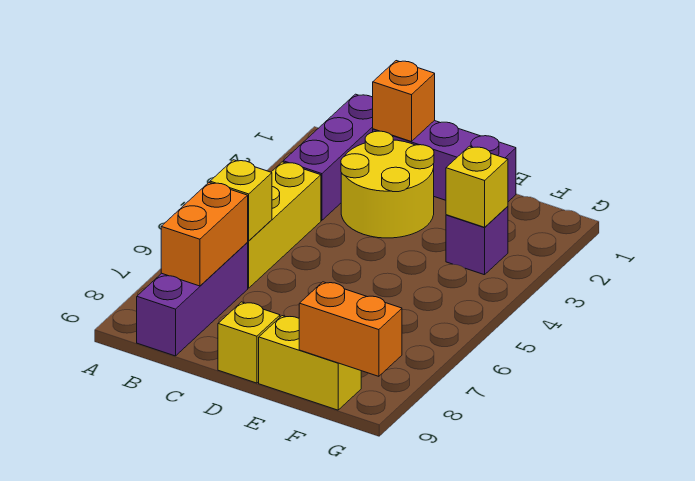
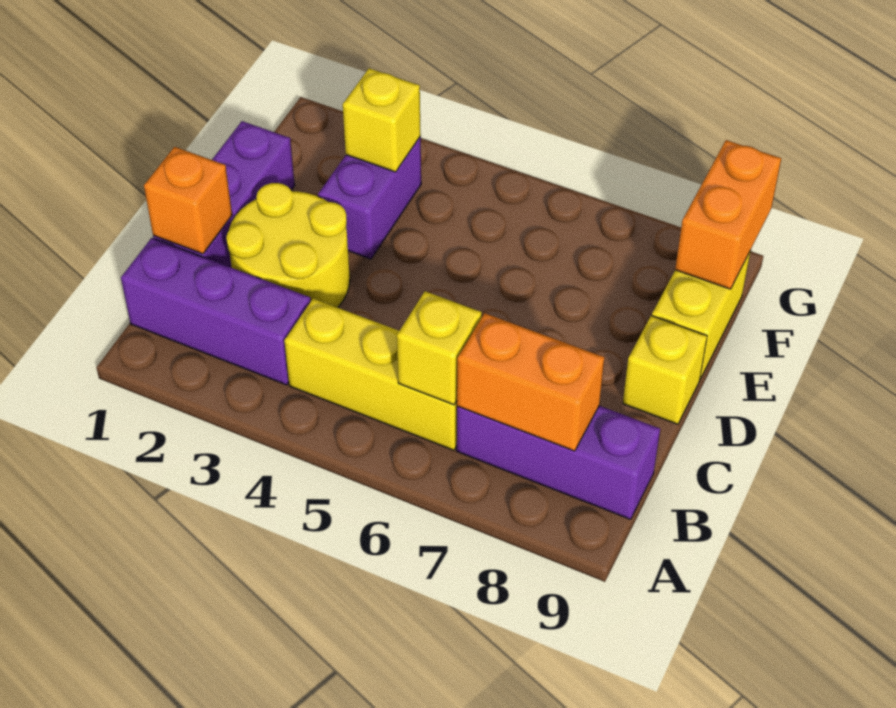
purple brick F3 level 1 -> purple brick E3:F3 level 1

